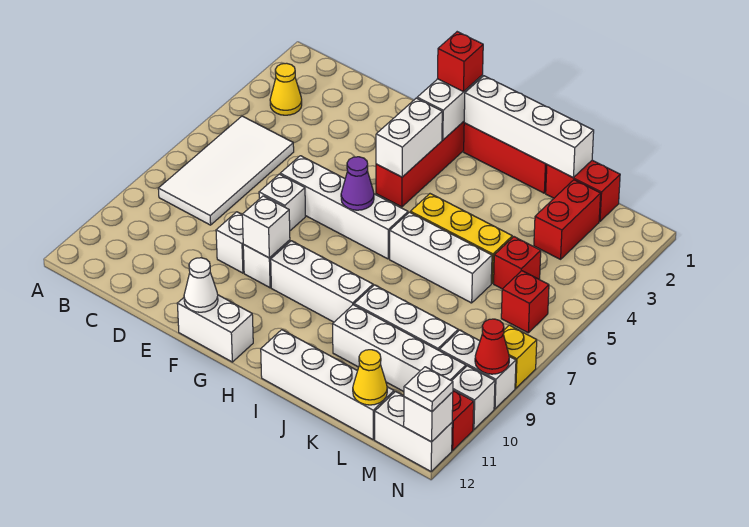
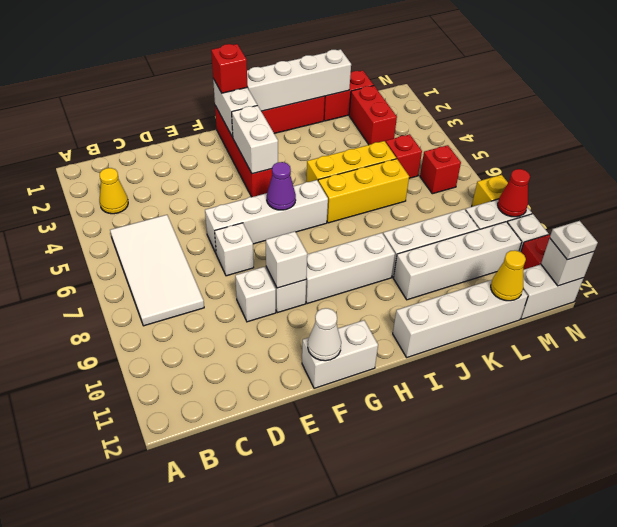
white brick I6:K6 level 1 -> yellow brick I6:K6 level 1

